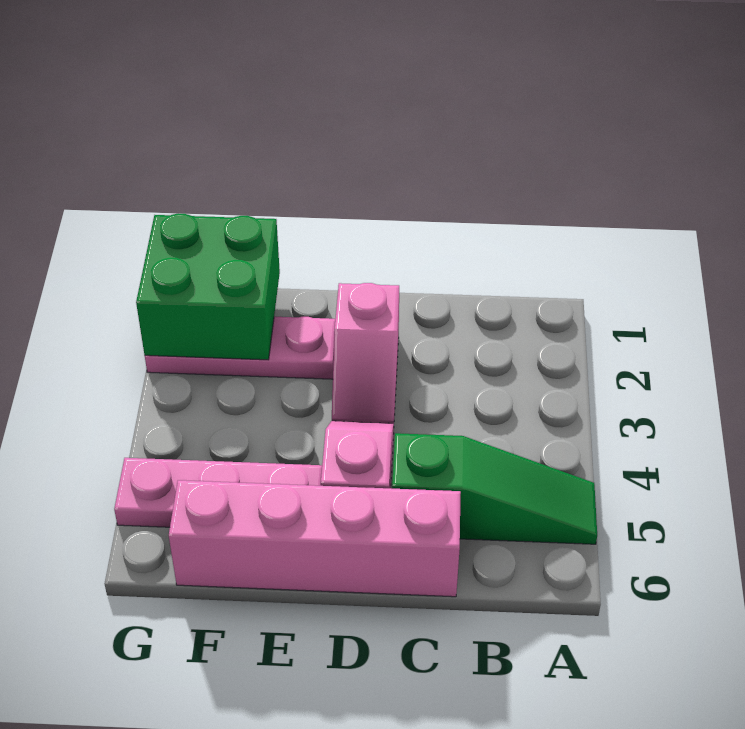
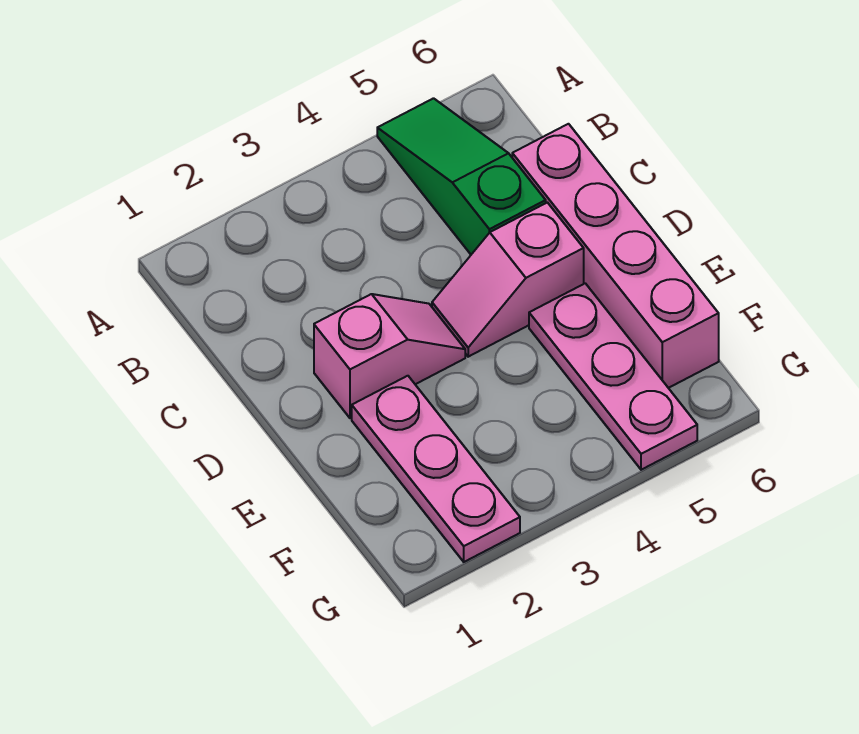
green brick F1:G2 level 2 -> none

